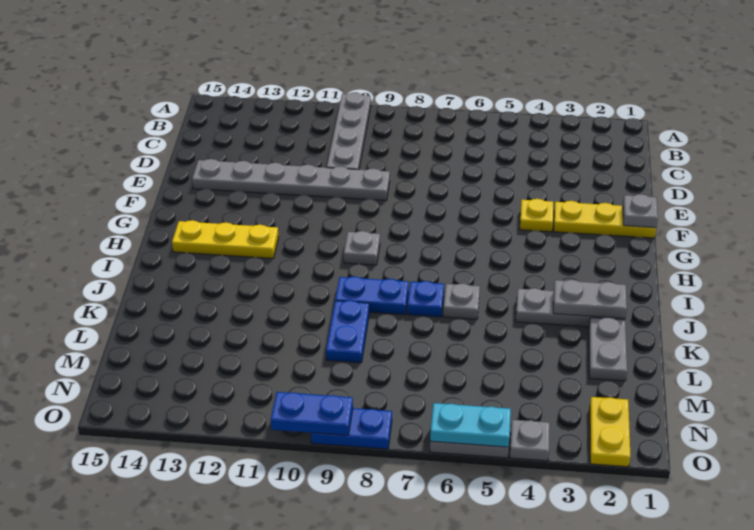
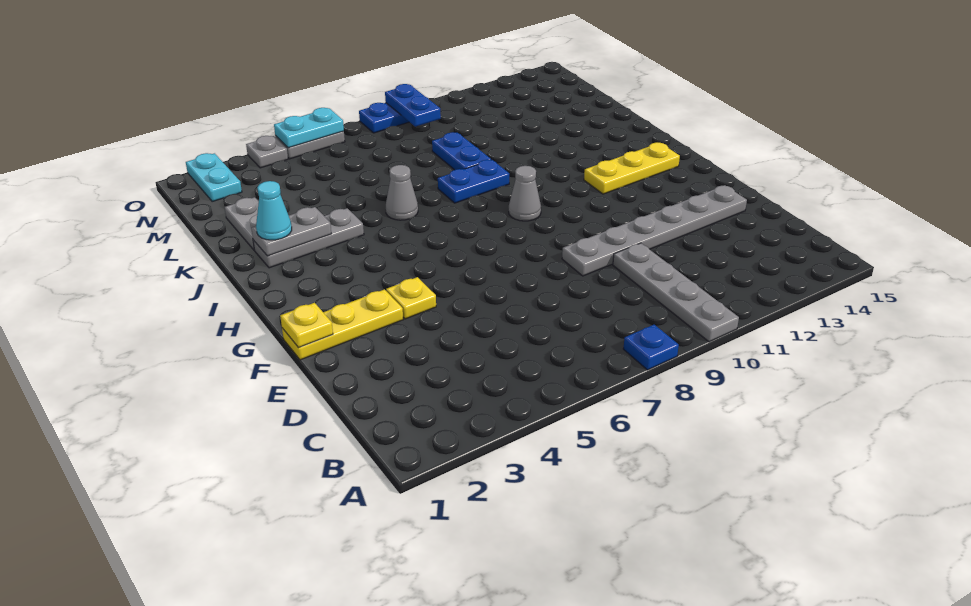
grey plate F1 level 2 -> yellow plate F1 level 2
grey plate H9 level 1 -> grey cone H9 level 1
none -> cyan cone J2 level 3
grey plate J6 level 1 -> grey cone J6 level 1
blue plate J7 level 1 -> blue plate A8 level 1
yellow plate N2:O2 level 1 -> cyan plate N2:O2 level 1
blue plate O9:O10 level 2 -> blue plate N9:O9 level 2

